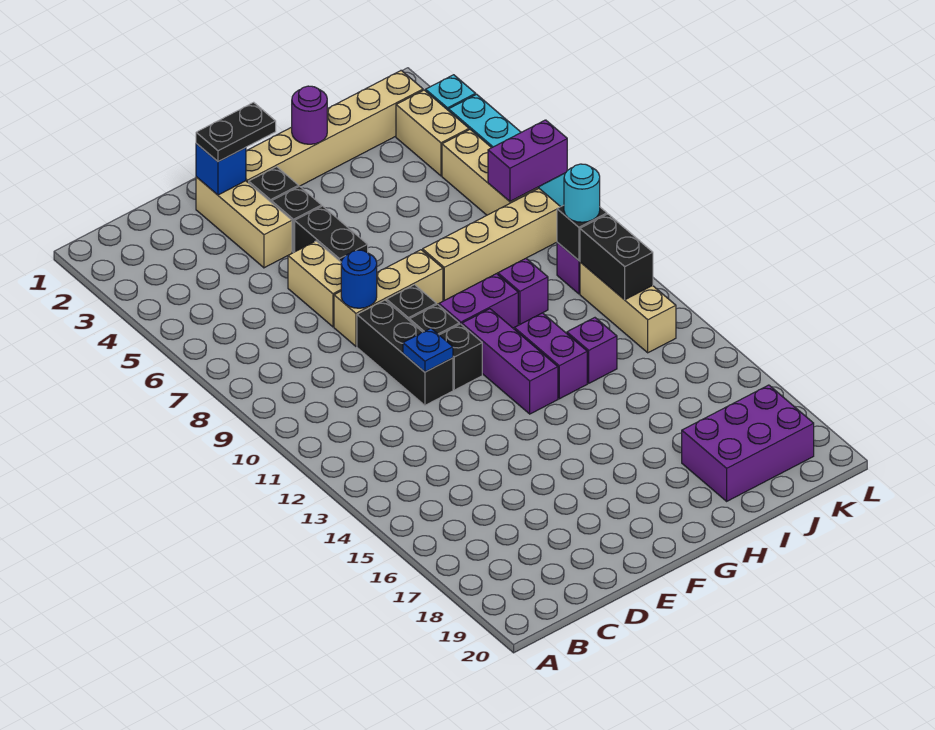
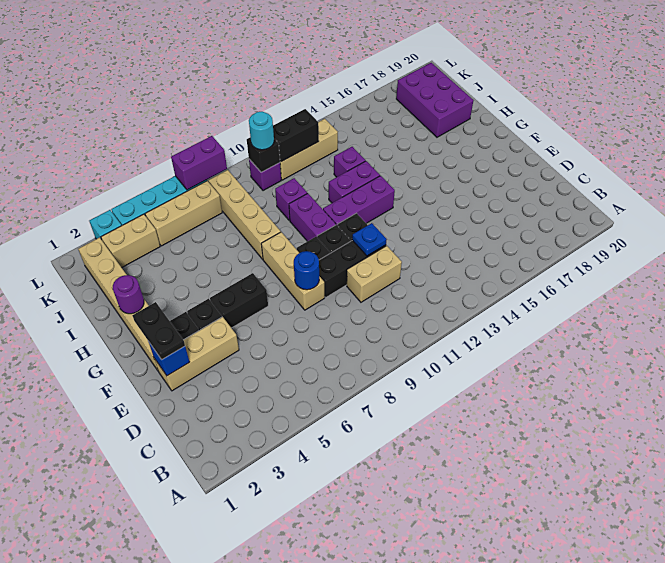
tan brick E6:E7 level 1 -> tan brick D10:D11 level 1
purple brick K7:L7 level 2 -> purple brick L7:L8 level 2

